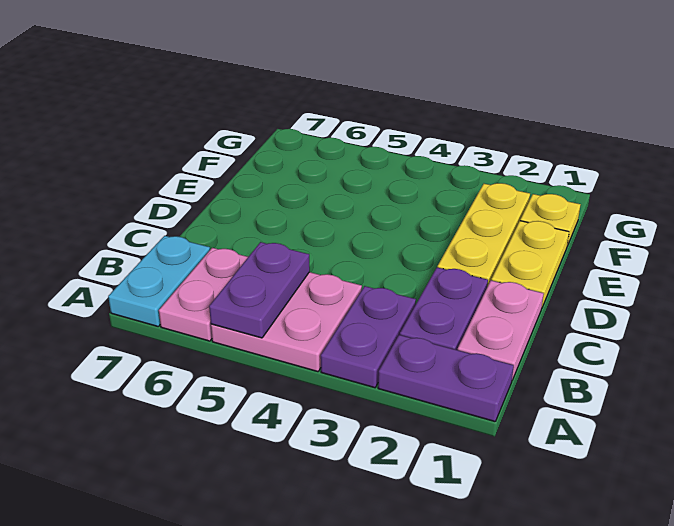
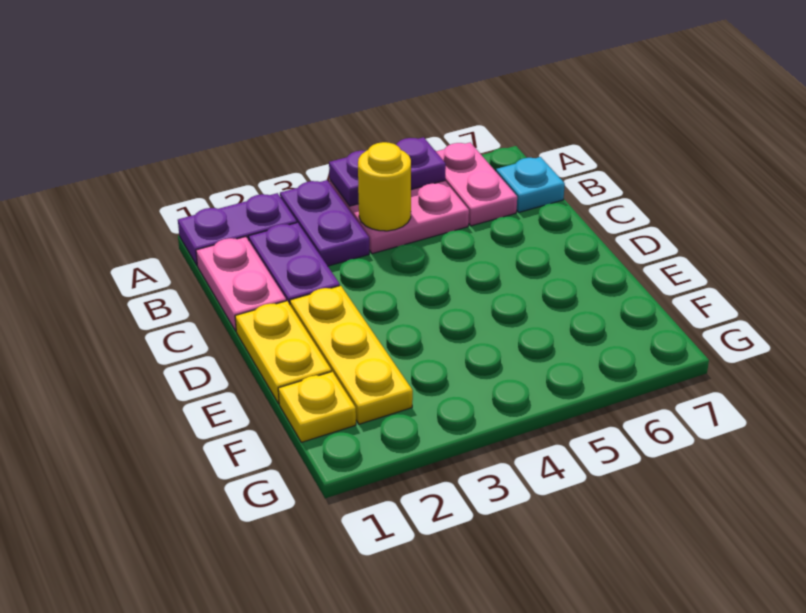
purple plate A5:B5 level 2 -> purple plate A4:A5 level 2
cyan plate A7:B7 level 1 -> cyan plate B7 level 1
none -> yellow round brick B4 level 2

